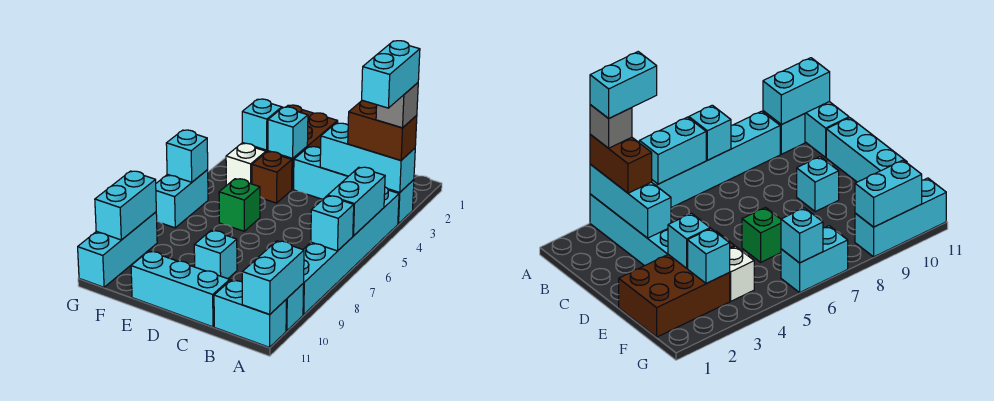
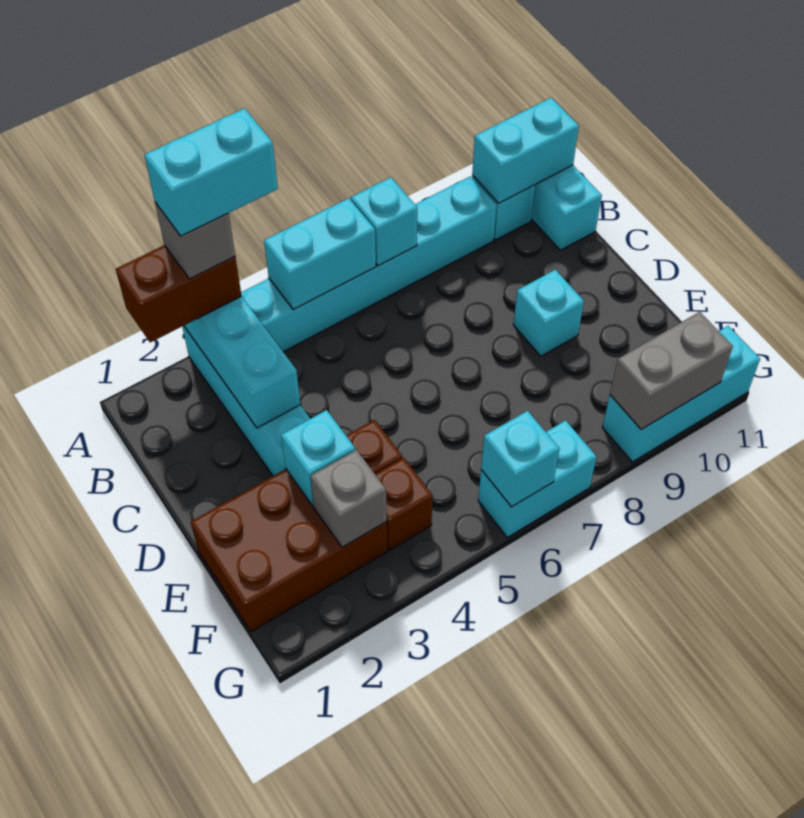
brown brick A3:B3 level 3 -> brown brick A2:A3 level 3
cyan brick C11:E11 level 1 -> none
green brick E6 level 1 -> none
cyan brick F3 level 2 -> grey brick F3 level 2
white brick F4 level 1 -> brown brick F4 level 1
cyan brick G9:G10 level 2 -> grey brick G9:G10 level 2

